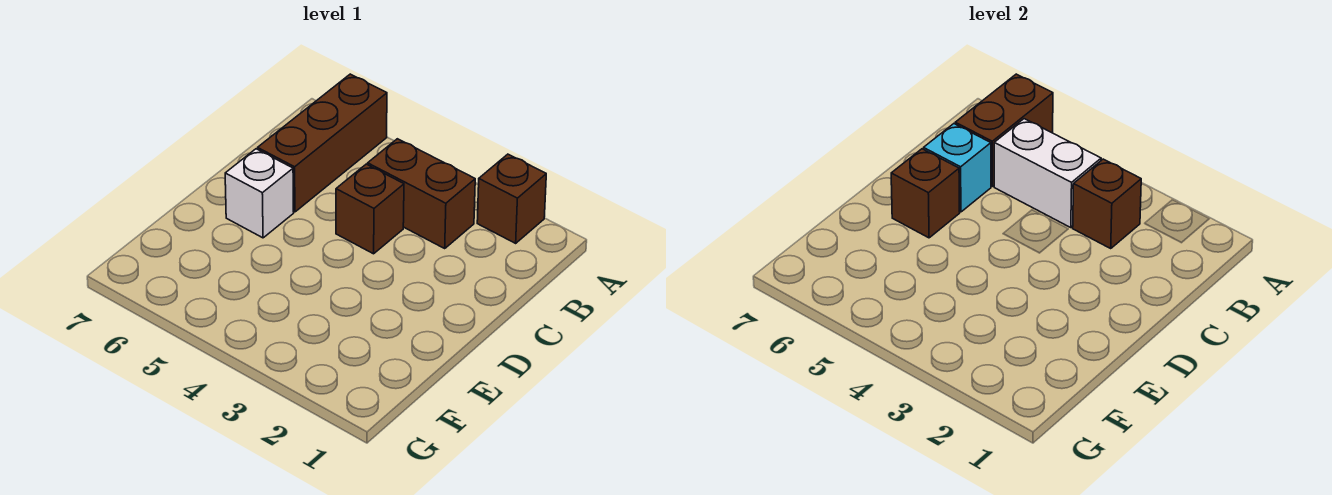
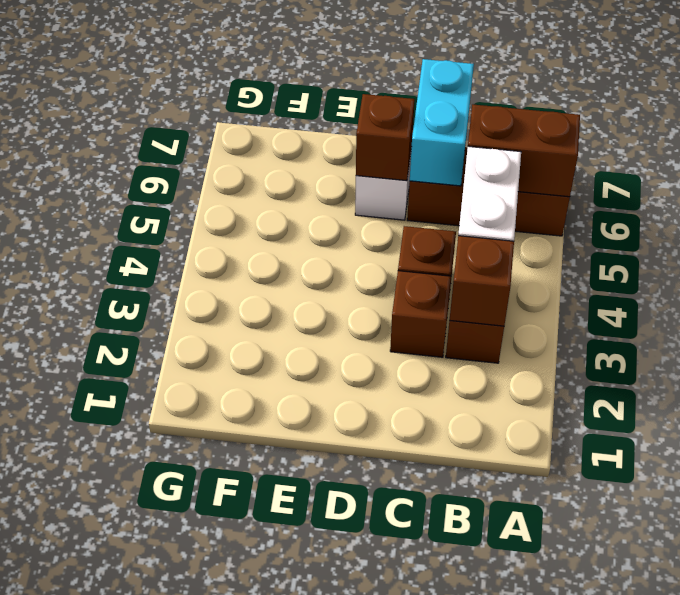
brown brick A2 level 1 -> brown brick C3 level 1
cyan brick C6 level 2 -> cyan brick C6:C7 level 2

